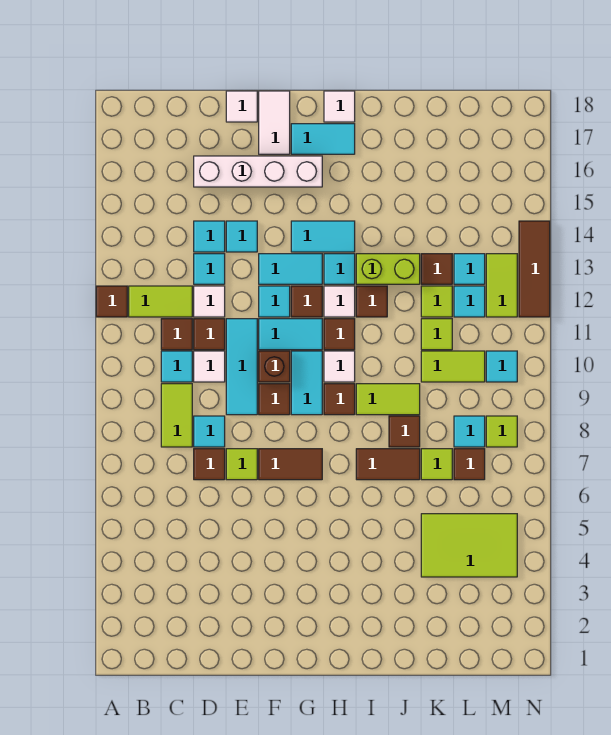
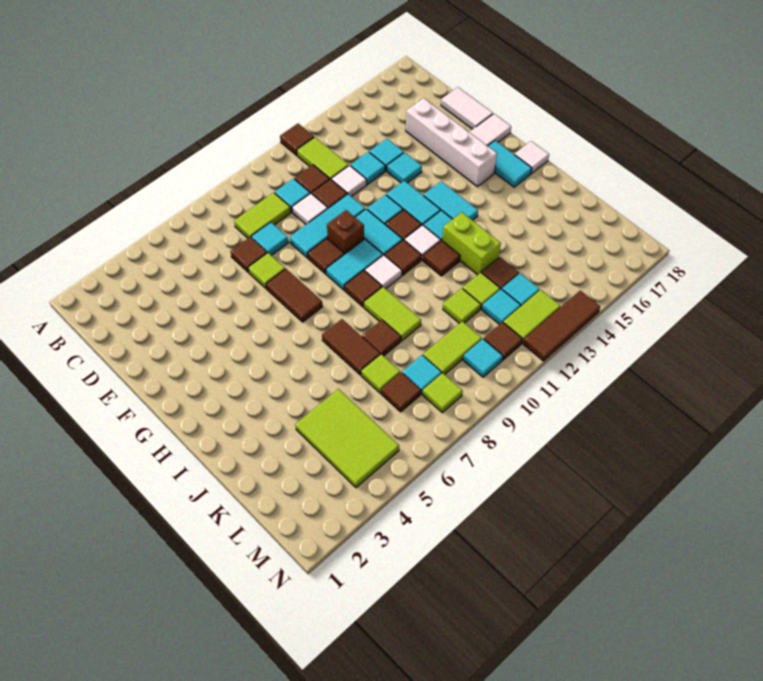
white tile E18 level 1 -> white tile D18:E18 level 1
lime tile K10:L10 level 1 -> lime tile L9:L10 level 1
none -> brown tile M11 level 1

